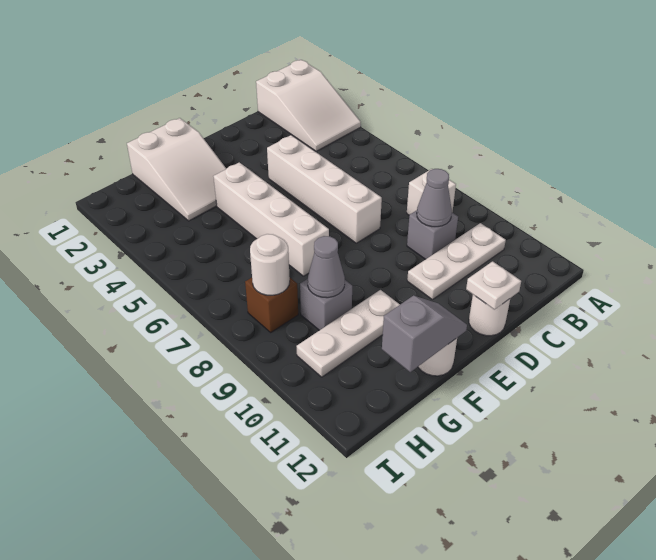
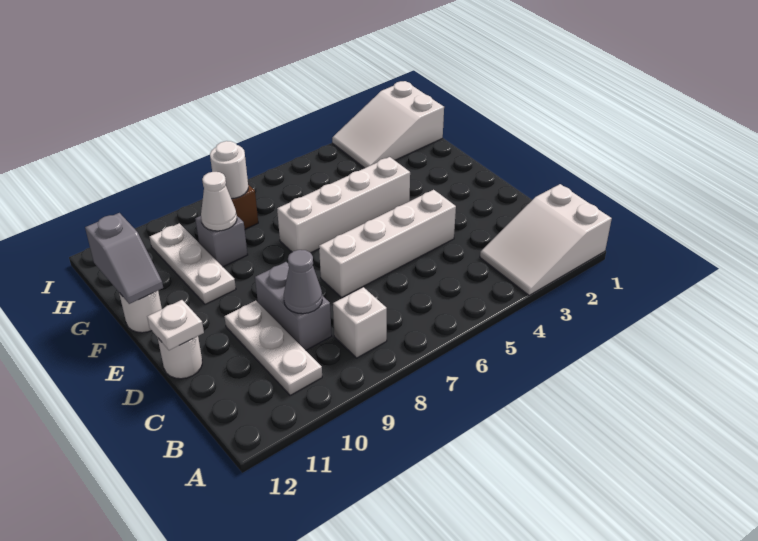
grey brick C9 level 1 -> grey brick C9:D9 level 1
white slope F1:G3 level 1 top 1 -> white slope H1:I3 level 1 top 1
grey cone G9 level 2 -> white cone G9 level 2

